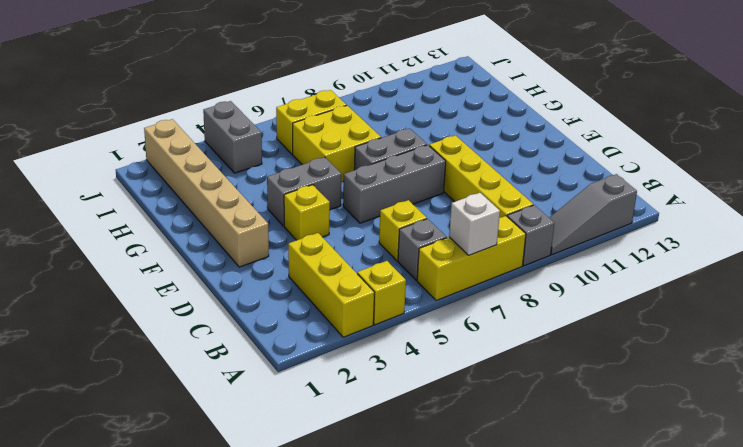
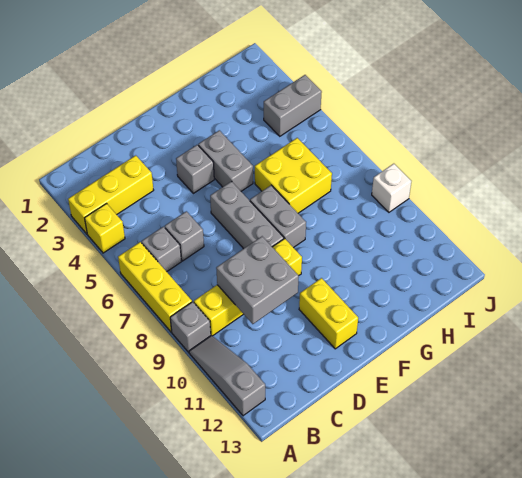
white brick A7 level 2 -> white brick J9 level 1
yellow brick C6 level 1 -> grey brick C6 level 1
none -> grey brick C9:D10 level 2
tan brick E2:J2 level 1 -> none
yellow brick E4 level 1 -> grey brick E4 level 1
yellow brick I6:I7 level 1 -> yellow brick E11:E12 level 1

